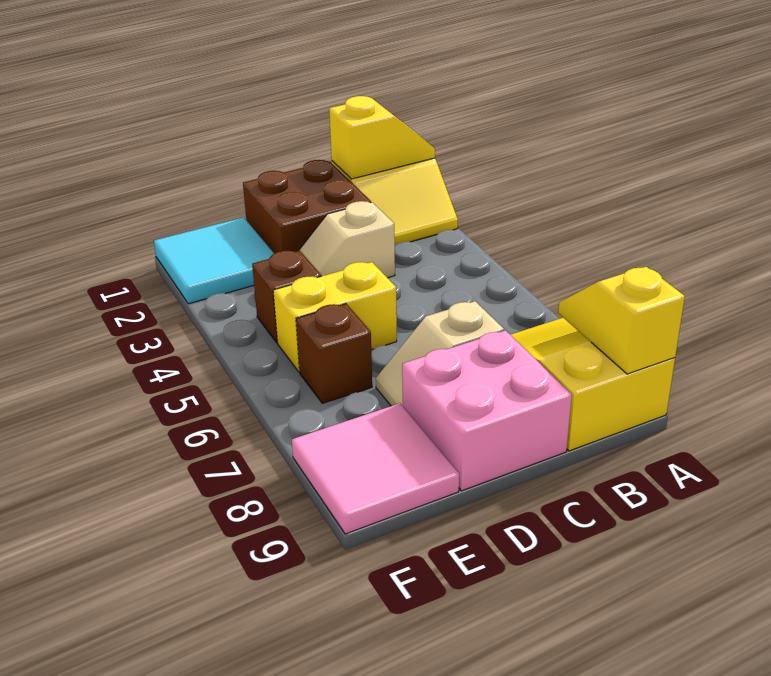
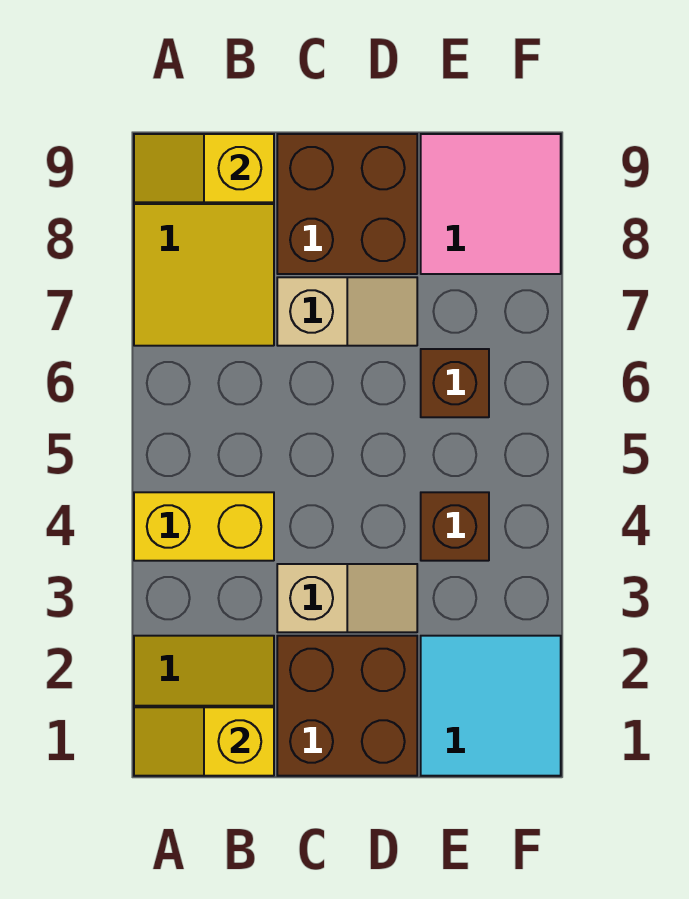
yellow slope A8:A9 level 2 top 9 -> yellow slope A9:B9 level 2 top B
pink brick C8:D9 level 1 -> brown brick C8:D9 level 1
yellow brick D5:E5 level 1 -> yellow brick A4:B4 level 1

